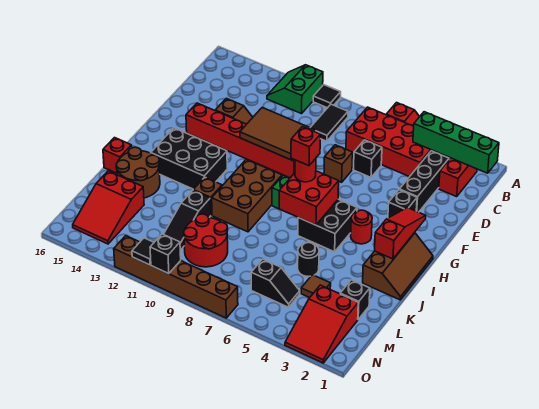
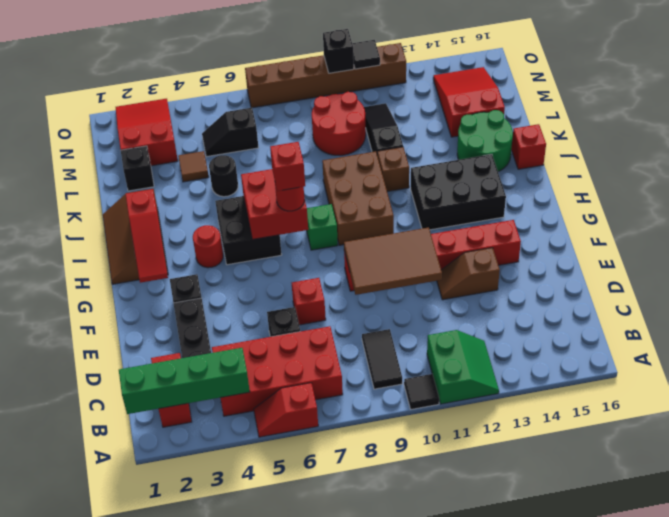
brown brick E7 level 1 -> red brick E7 level 1
brown round brick J14:K15 level 1 -> green round brick J14:K15 level 1

